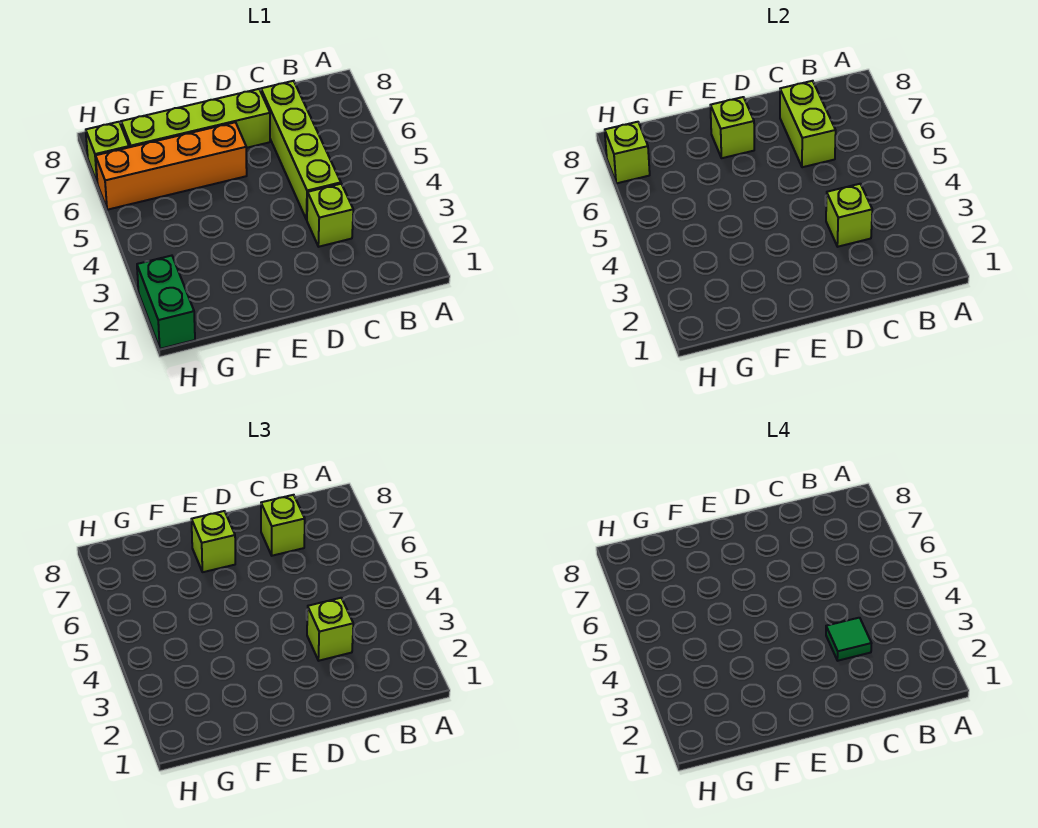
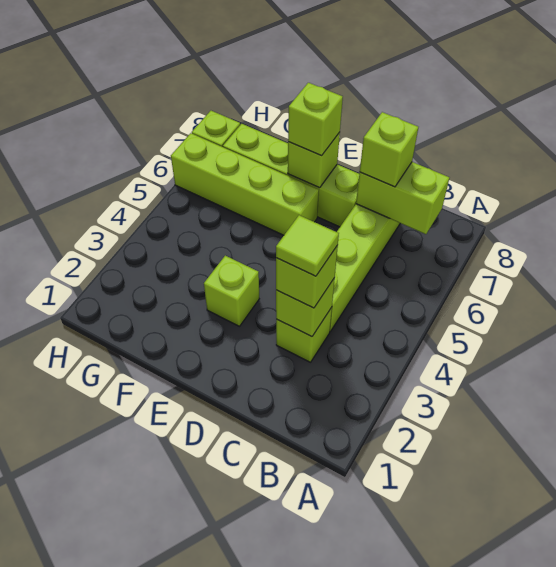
green tile C3 level 4 -> lime tile C3 level 4
lime brick C6:C7 level 2 -> lime brick B7:C7 level 2
orange brick E6:H6 level 1 -> lime brick E6:H6 level 1
green brick H1:H2 level 1 -> none
lime brick H7 level 2 -> lime brick E3 level 1

